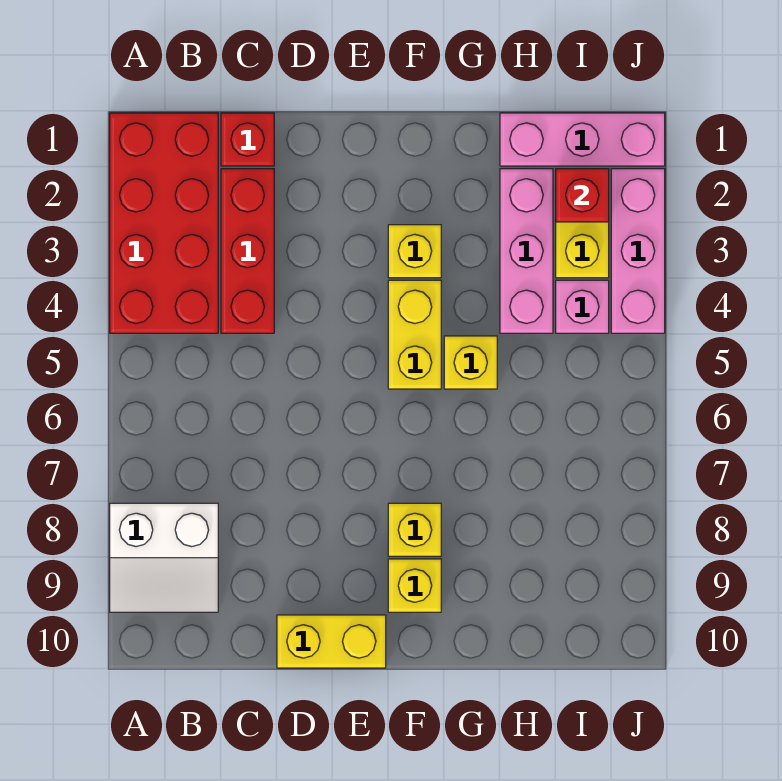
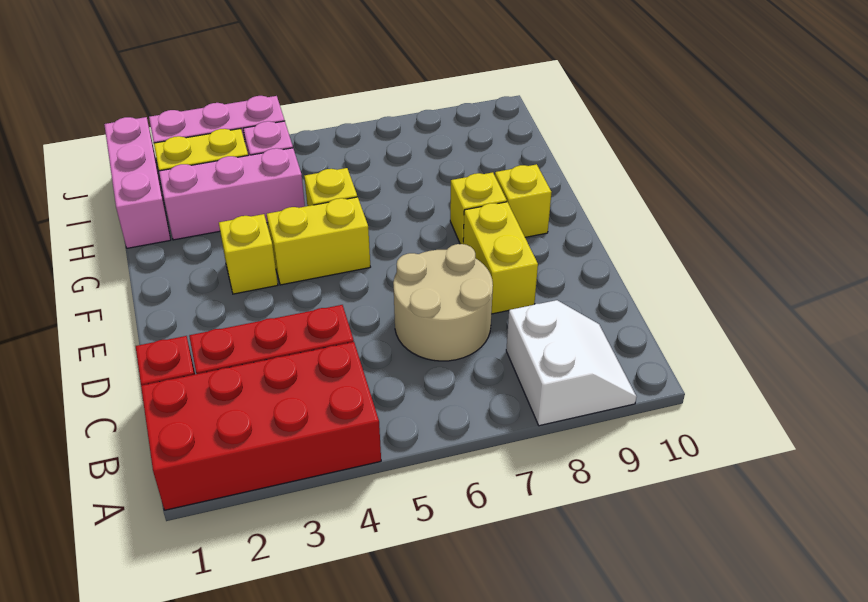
none -> tan round brick C6:D7 level 1
yellow brick D10:E10 level 1 -> yellow brick D8:E8 level 1
red brick I2 level 2 -> none

